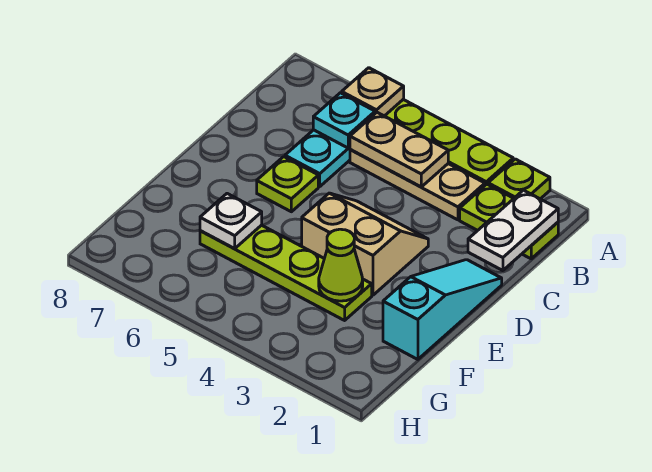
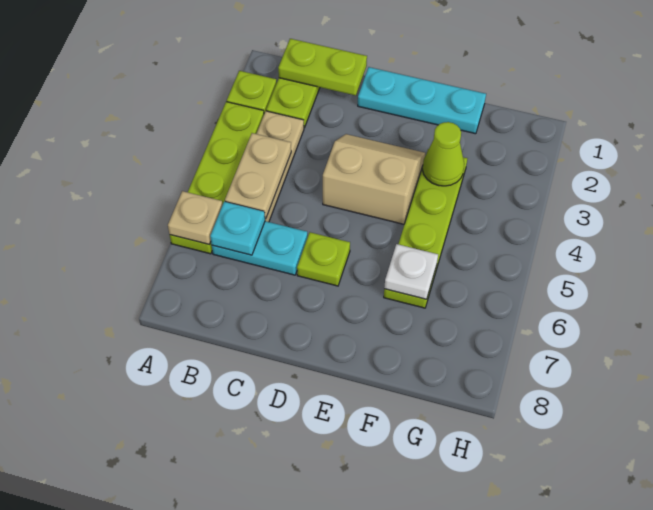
white plate B1:C1 level 2 -> lime plate B1:C1 level 2
cyan slope D1:F1 level 1 top F -> cyan plate D1:F1 level 1
tan slope D3:E4 level 1 top E -> tan slope D3:E4 level 1 top 4

